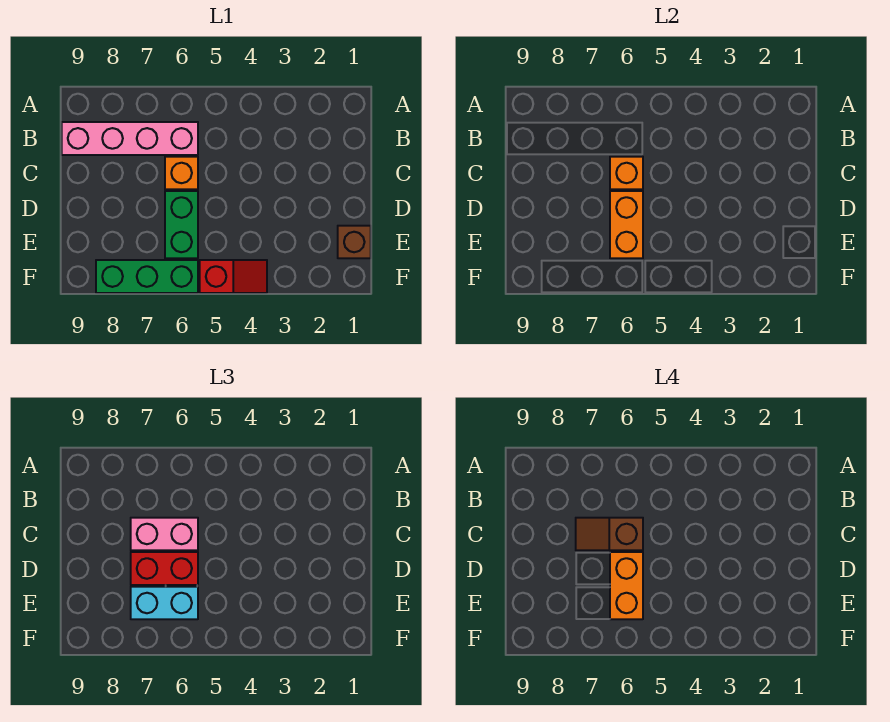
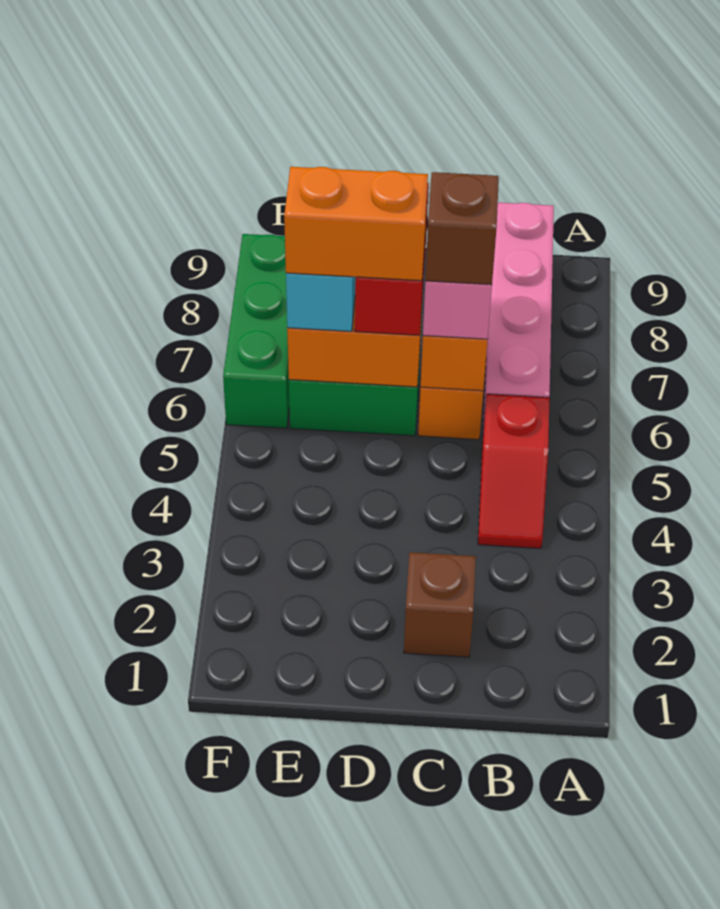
brown brick E1 level 1 -> brown brick C2 level 1
red slope F4:F5 level 1 top 5 -> red slope B4:B5 level 1 top 5

